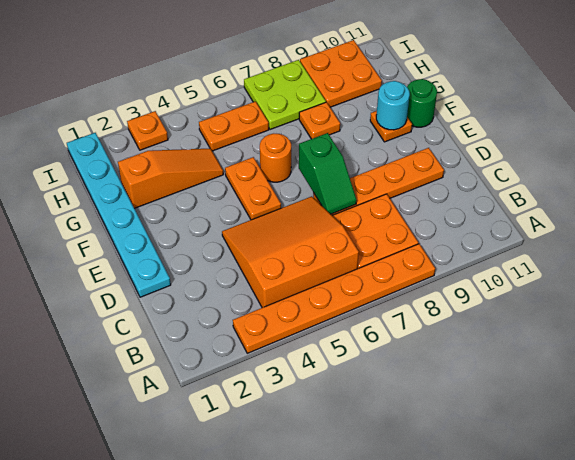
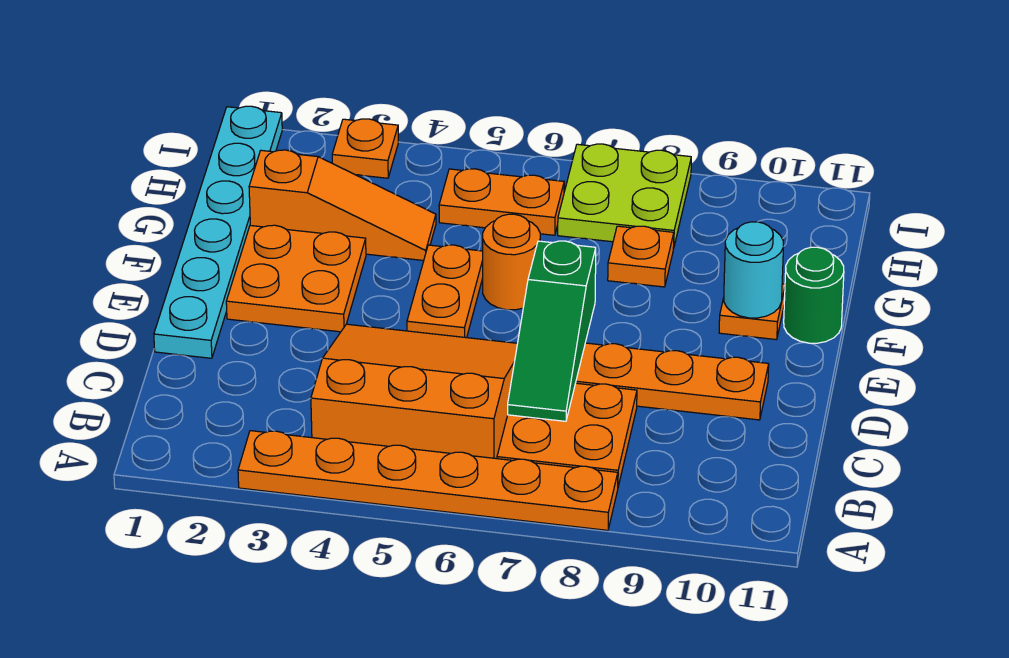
green slope D7:E7 level 2 top E -> green slope C7:E7 level 2 top E
orange plate H9:I10 level 1 -> orange plate E2:F3 level 1

